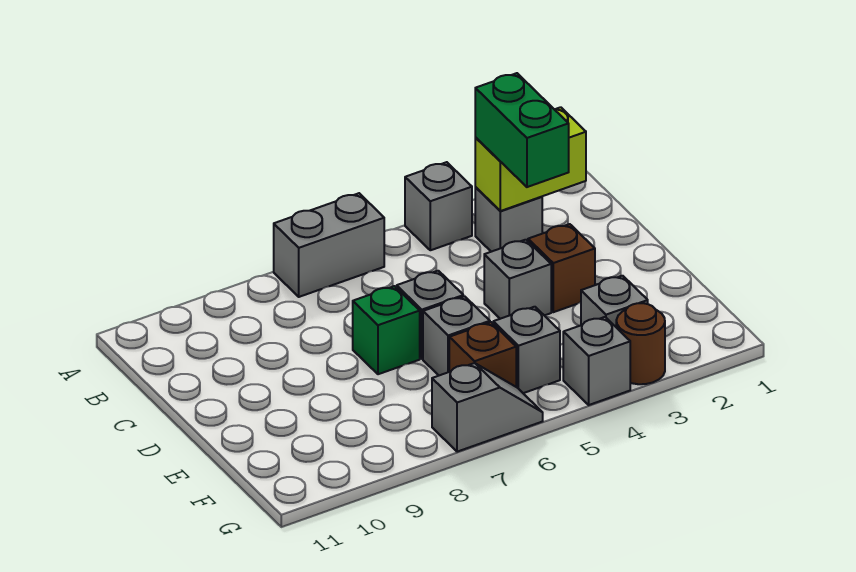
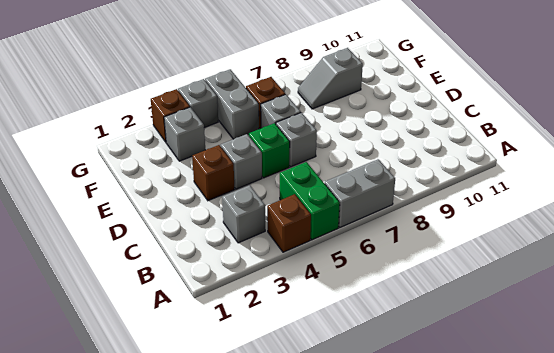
grey brick A4 level 1 -> brown brick A4 level 1
lime brick B2:B3 level 2 -> none
green brick B3:C3 level 3 -> green brick A5:B5 level 1
green brick D7 level 1 -> green brick D5 level 1
grey brick F5 level 1 -> grey brick F5:G5 level 1
brown round brick G3 level 1 -> brown brick G3 level 1
grey slope G6:G7 level 1 top 7 -> grey slope F8:F9 level 1 top 9

